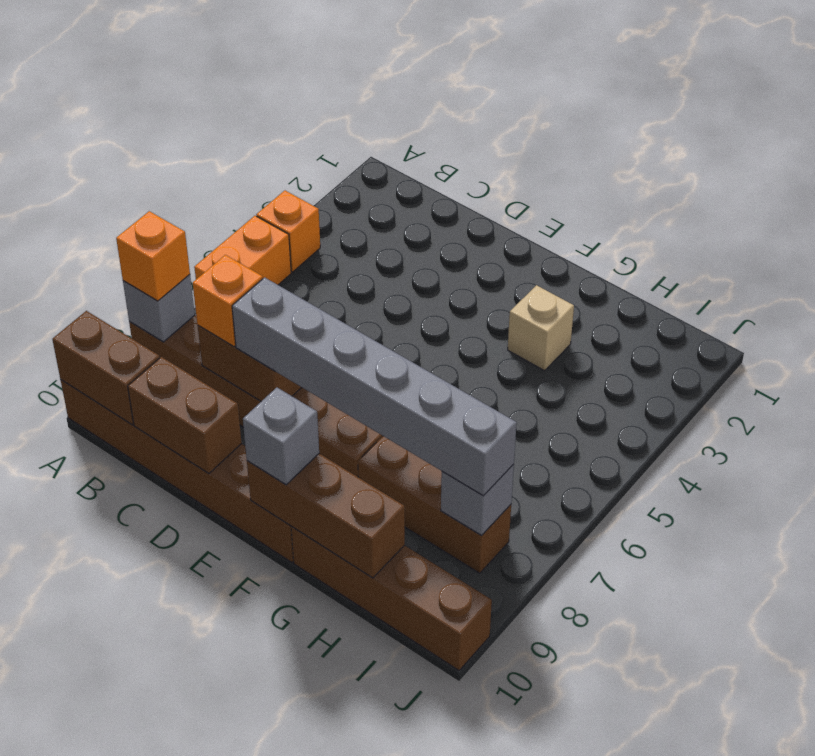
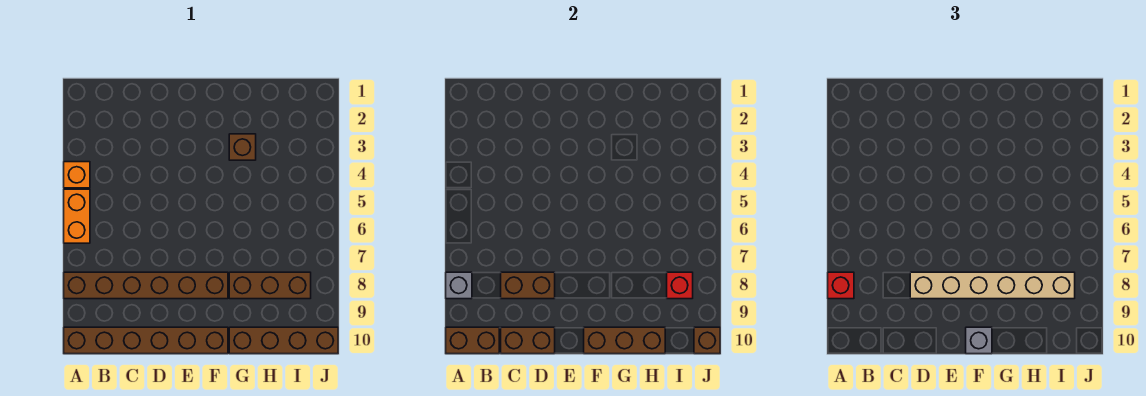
orange brick A8 level 3 -> red brick A8 level 3
orange brick C8 level 3 -> none
grey brick D8:I8 level 3 -> tan brick D8:I8 level 3
tan brick G3 level 1 -> brown brick G3 level 1
grey brick I8 level 2 -> red brick I8 level 2
none -> brown brick J10 level 2

